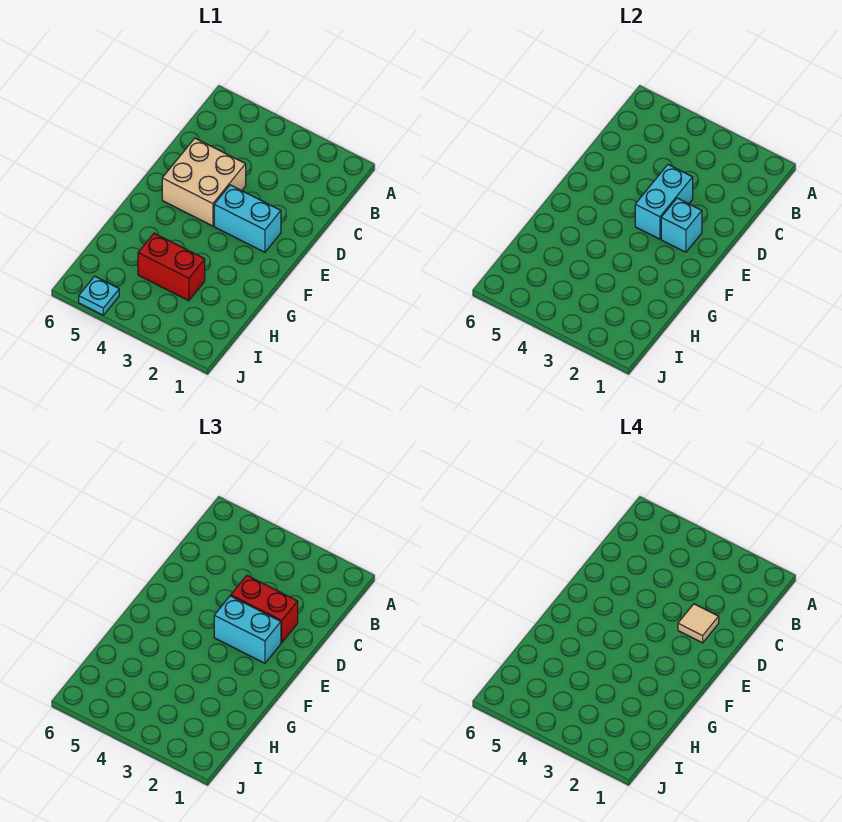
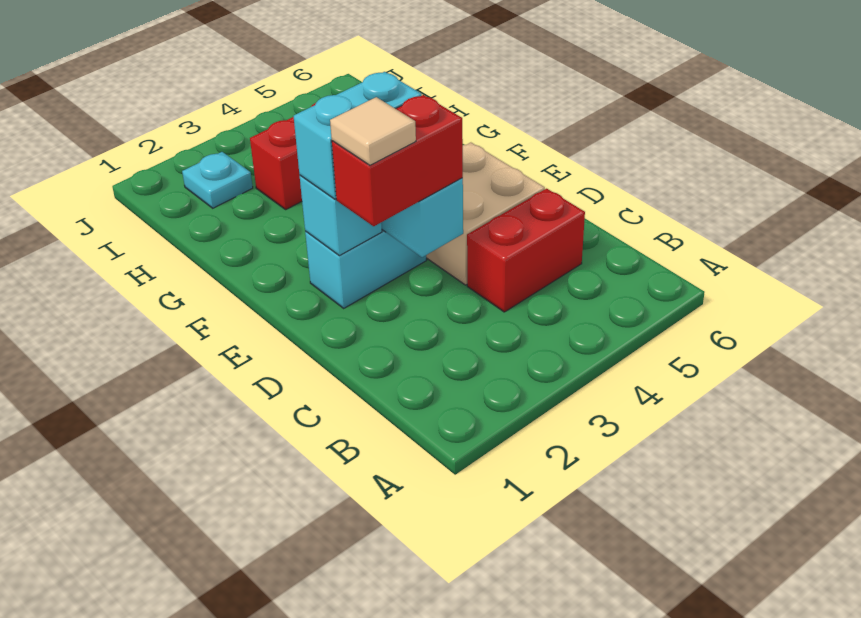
none -> red brick C4:C5 level 1
cyan plate J5 level 1 -> cyan plate I2 level 1

